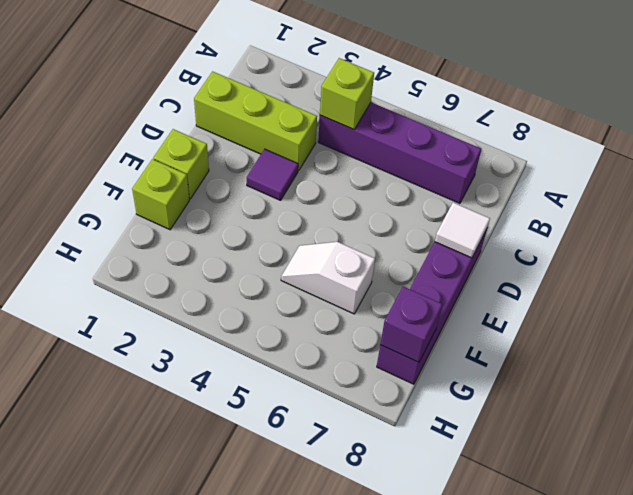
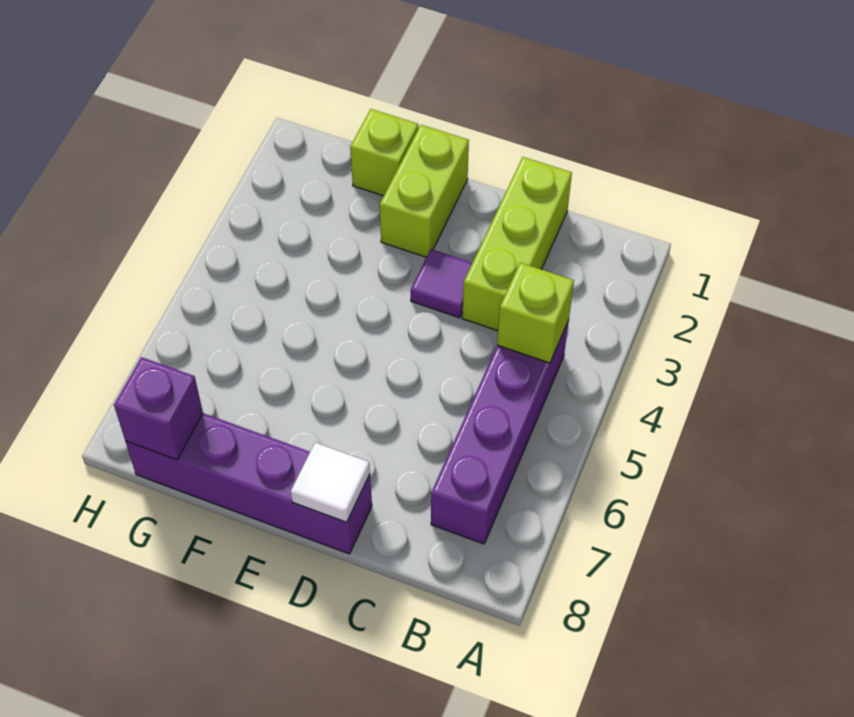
lime brick E1 level 1 -> lime brick E1:E2 level 1
white slope F5:F6 level 1 top 6 -> none

